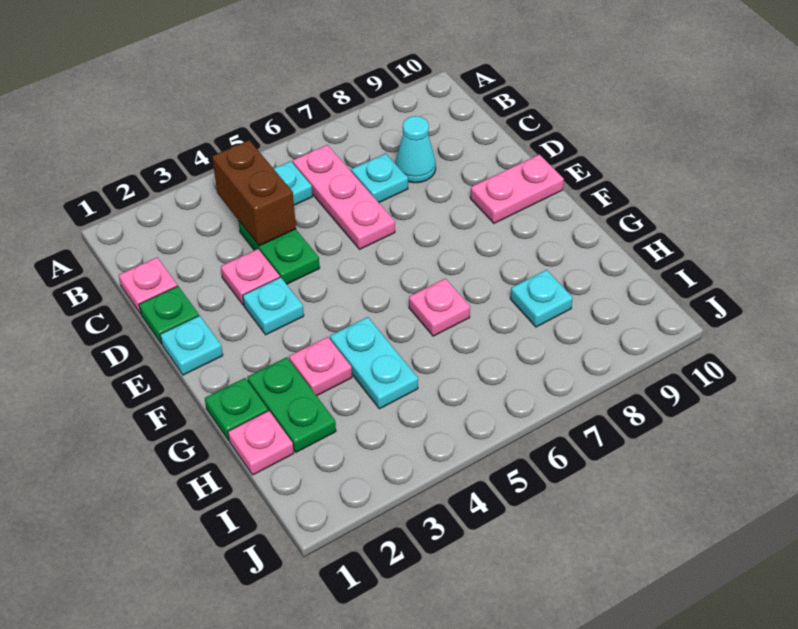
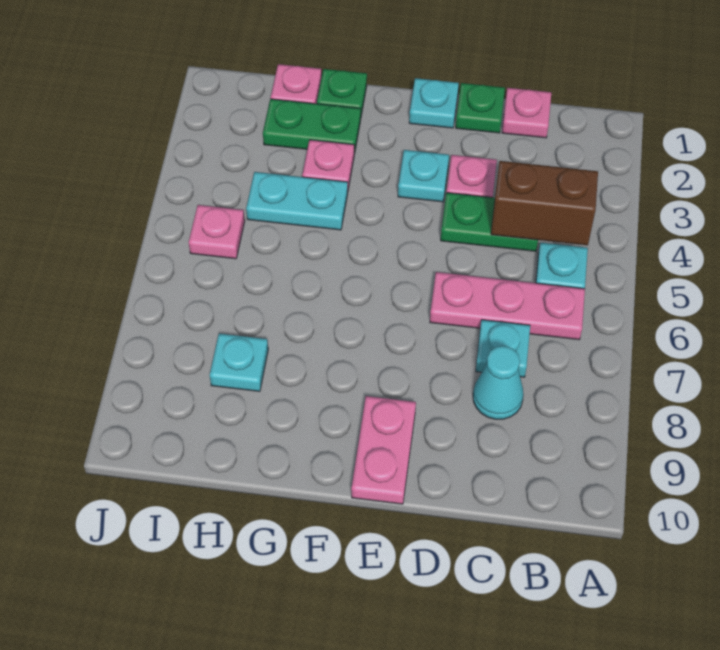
pink plate G6 level 1 -> pink plate I5 level 1

